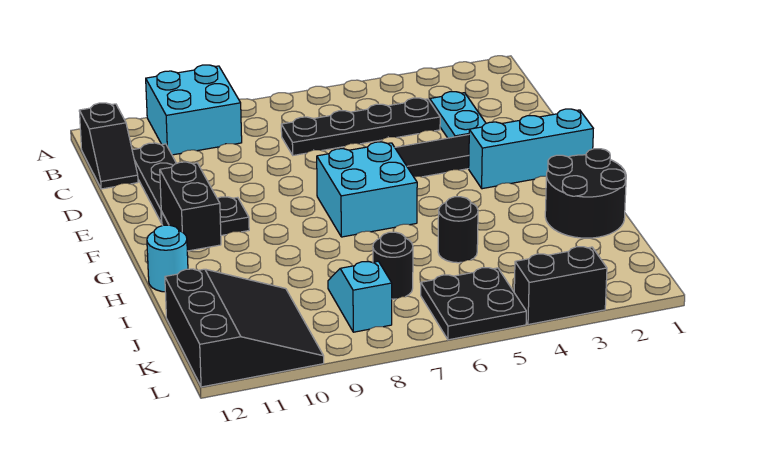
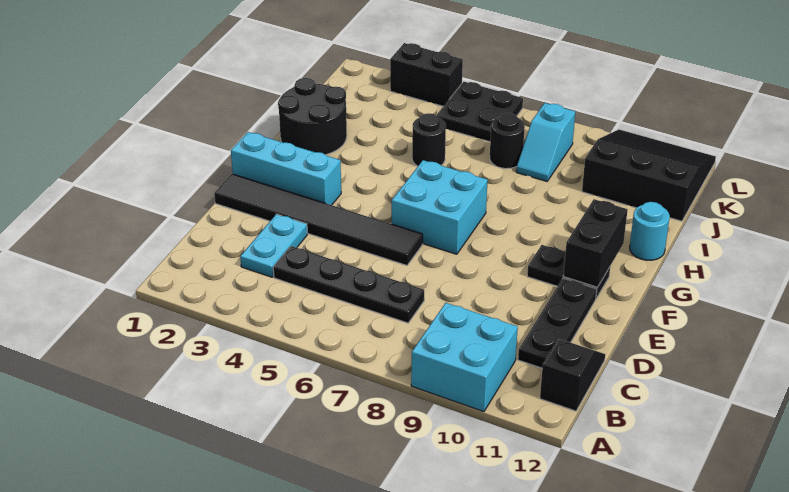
black slope J10:L12 level 1 top 12 -> black slope J10:L12 level 1 top J

